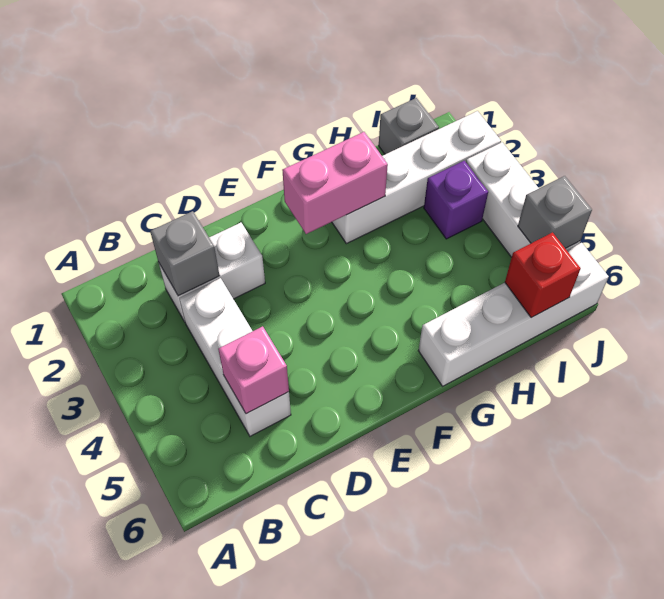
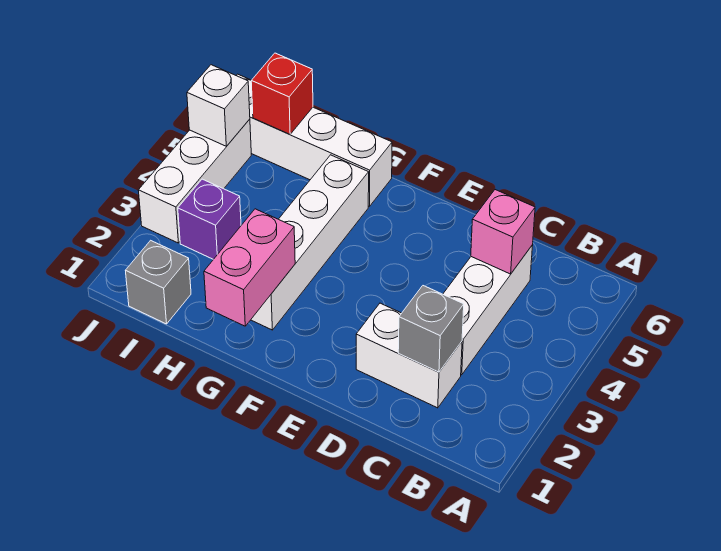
pink brick F2:G2 level 2 -> pink brick G1:G2 level 2
white brick G2:J2 level 1 -> white brick G2:G5 level 1
grey brick J5 level 2 -> white brick J5 level 2

